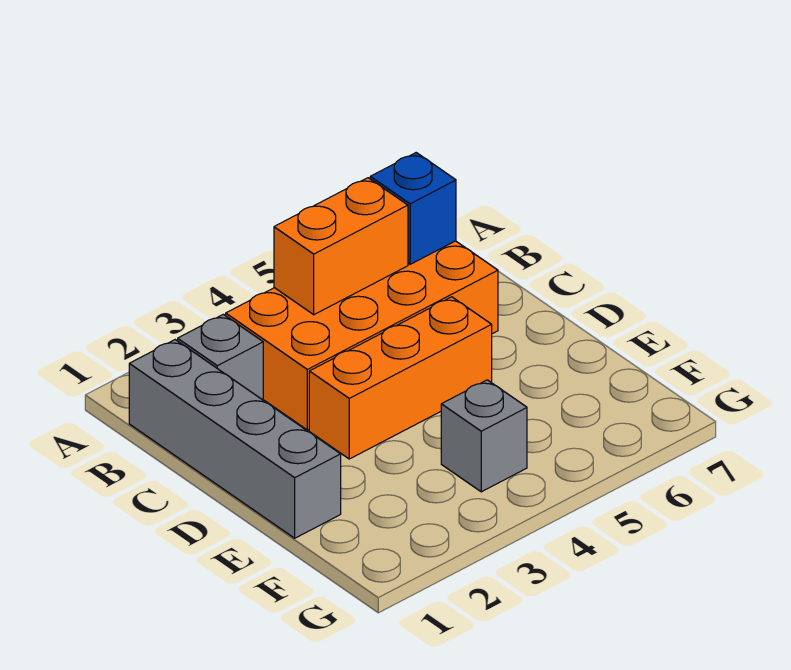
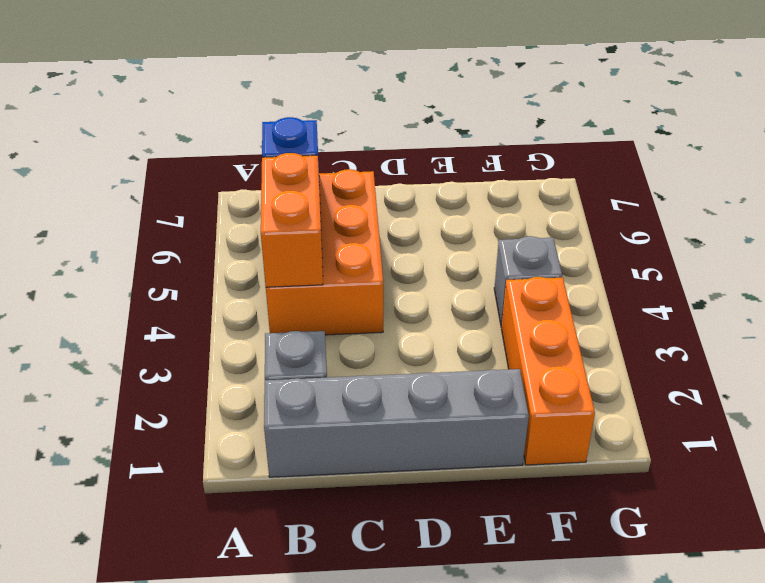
orange brick B3:C6 level 1 -> orange brick B4:C6 level 1
orange brick D3:D5 level 1 -> orange brick F1:F3 level 1

